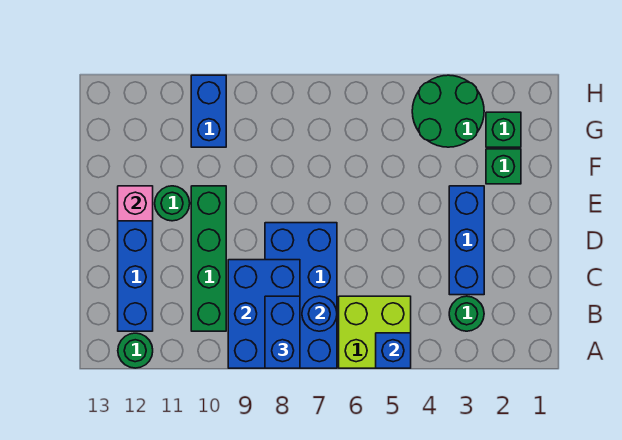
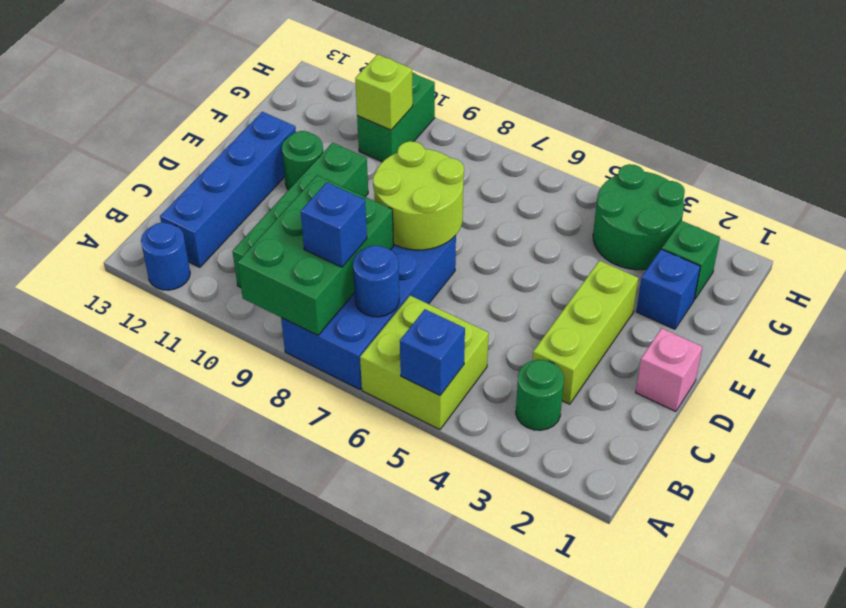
blue brick A8:C9 level 2 -> green brick A8:C9 level 2
blue brick A8:B8 level 3 -> blue brick B8 level 3
green round brick A12 level 1 -> blue round brick A12 level 1
blue brick C3:E3 level 1 -> lime brick C3:E3 level 1
none -> lime round brick D7:E8 level 2
pink brick E12 level 2 -> pink brick D1 level 1
green brick F2 level 1 -> blue brick F2 level 1
blue brick G10:H10 level 1 -> green brick G10:H10 level 1
none -> lime brick G10 level 2

